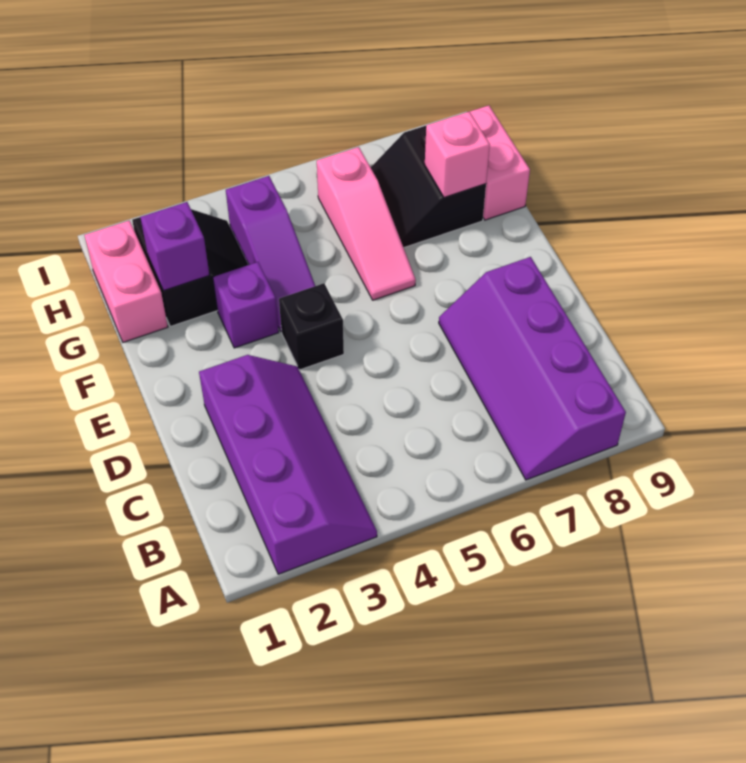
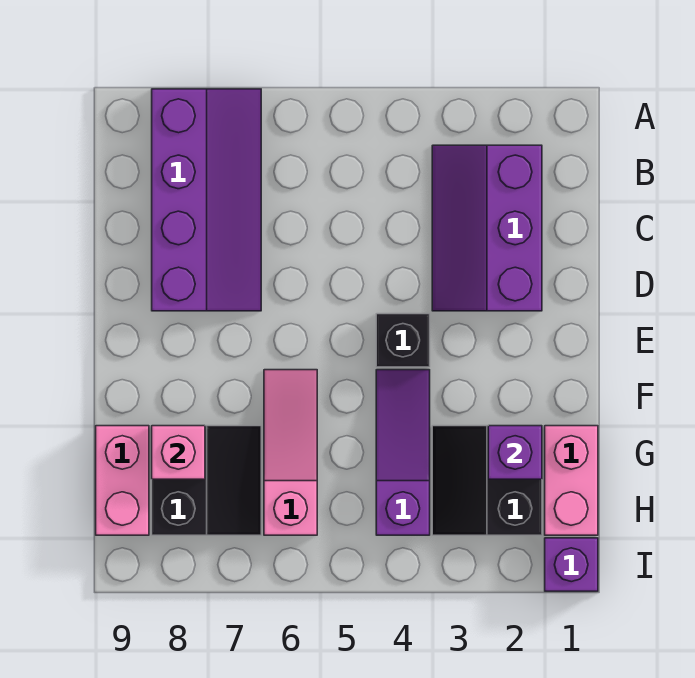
purple slope A2:D3 level 1 top 2 -> purple slope B2:D3 level 1 top 2
purple brick F3 level 1 -> purple brick I1 level 1

